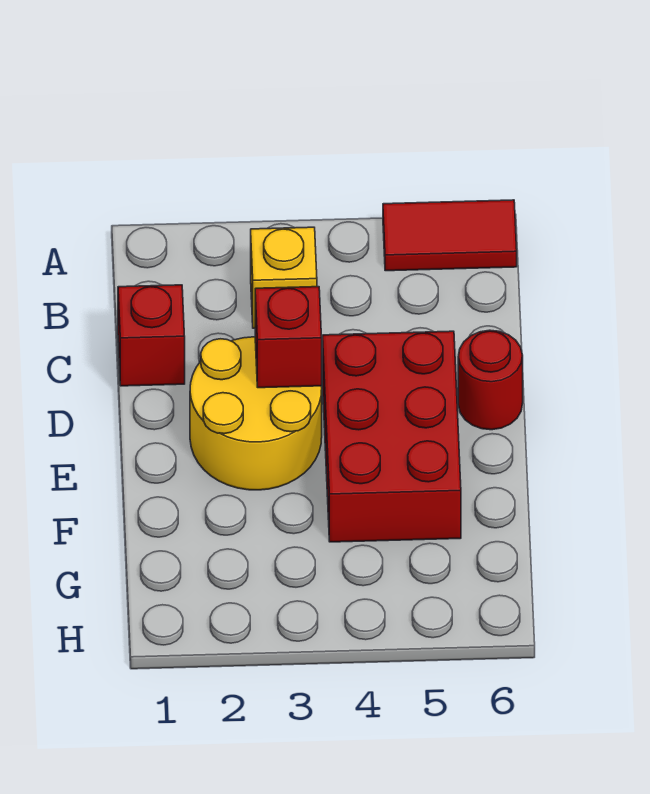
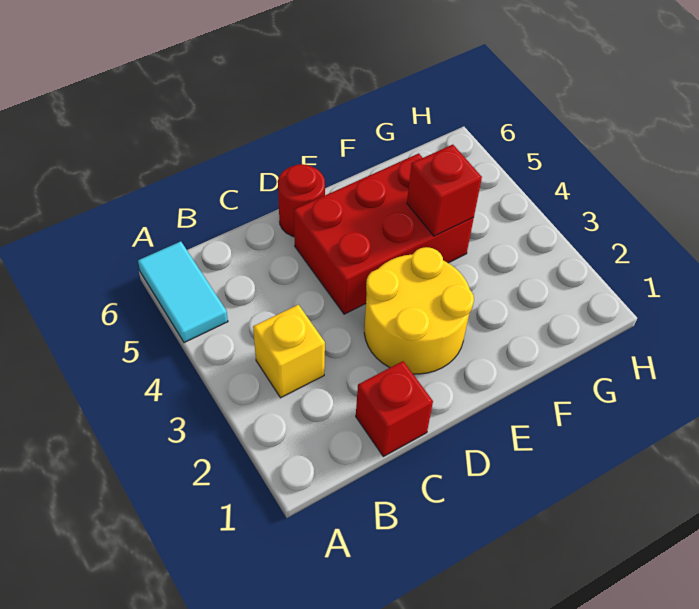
red tile A5:A6 level 1 -> cyan tile A5:A6 level 1
red brick D3 level 2 -> red brick F4 level 2

